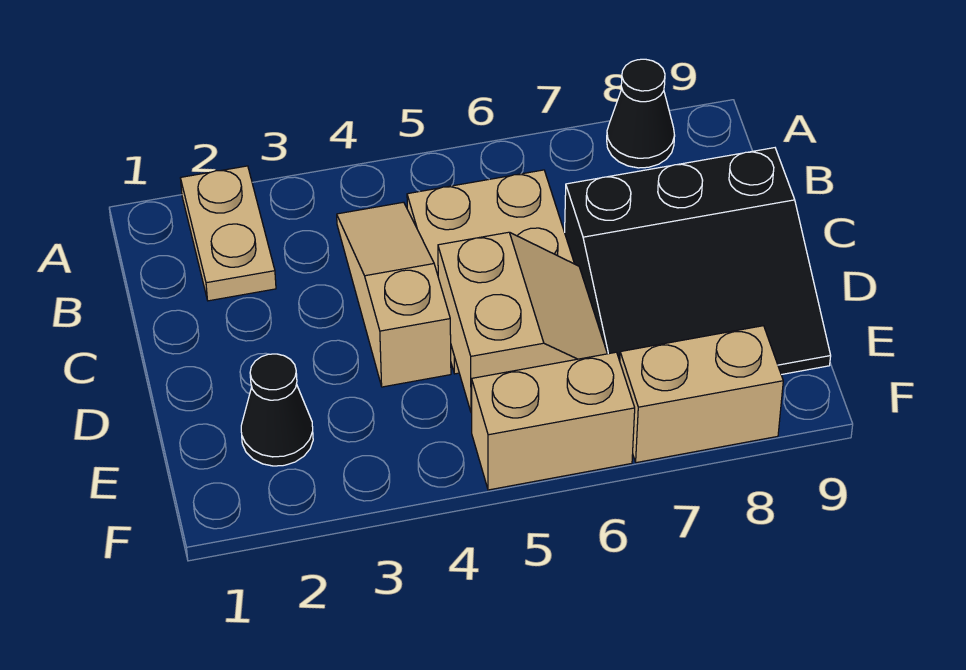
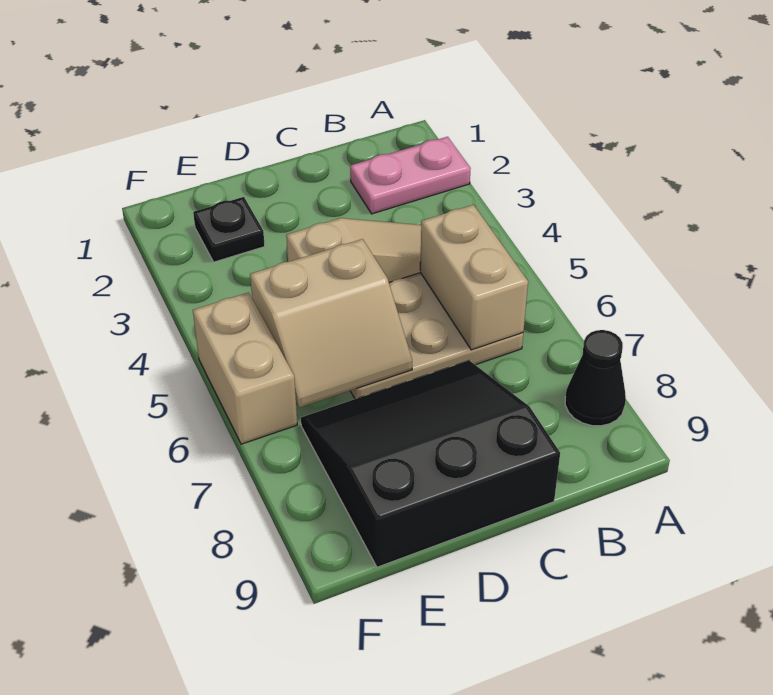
tan plate A2:B2 level 1 -> pink plate A2:B2 level 1
black slope C7:E9 level 1 top C -> black slope C7:E9 level 1 top 9
black cone E2 level 1 -> black plate E2 level 1
tan brick F7:F8 level 1 -> tan brick B5:B6 level 2

